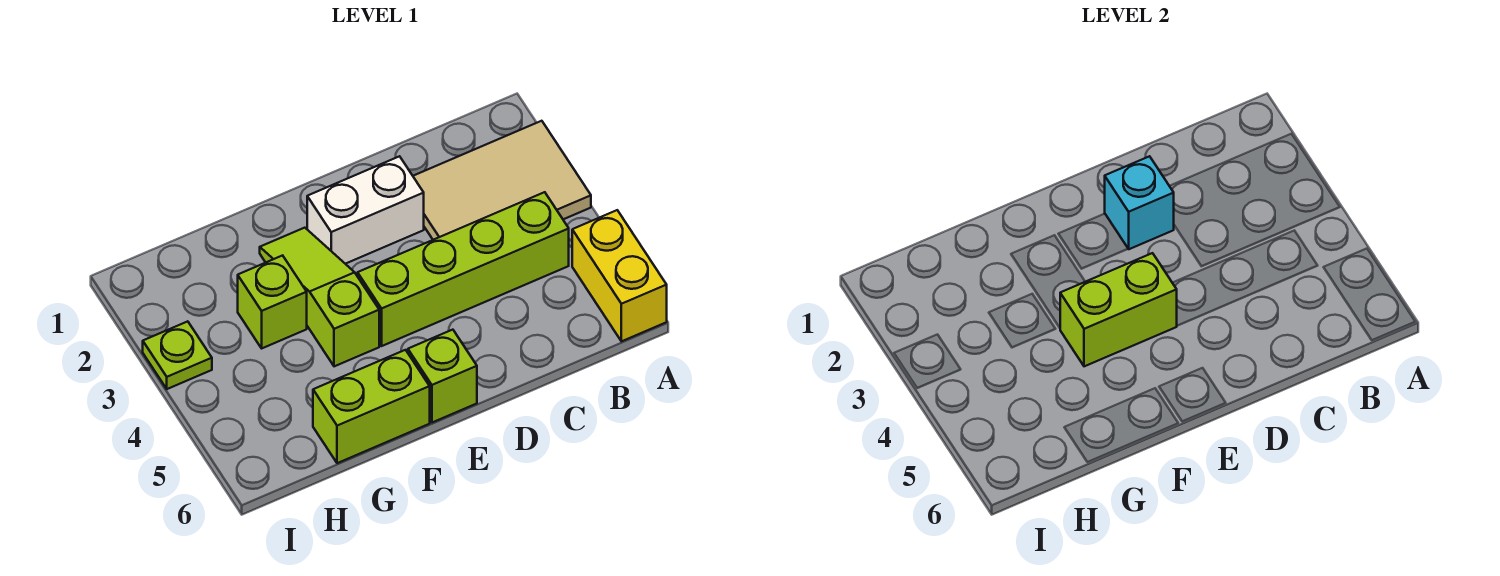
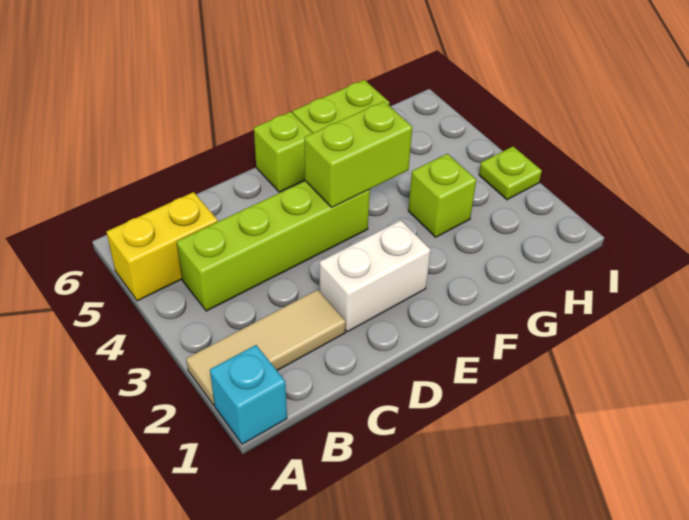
tan tile A2:C3 level 1 -> tan tile A2:C2 level 1
yellow brick A5:A6 level 1 -> yellow brick A5:B5 level 1
cyan brick D2 level 2 -> cyan brick A1 level 1
lime slope F2:F4 level 1 top 4 -> none

